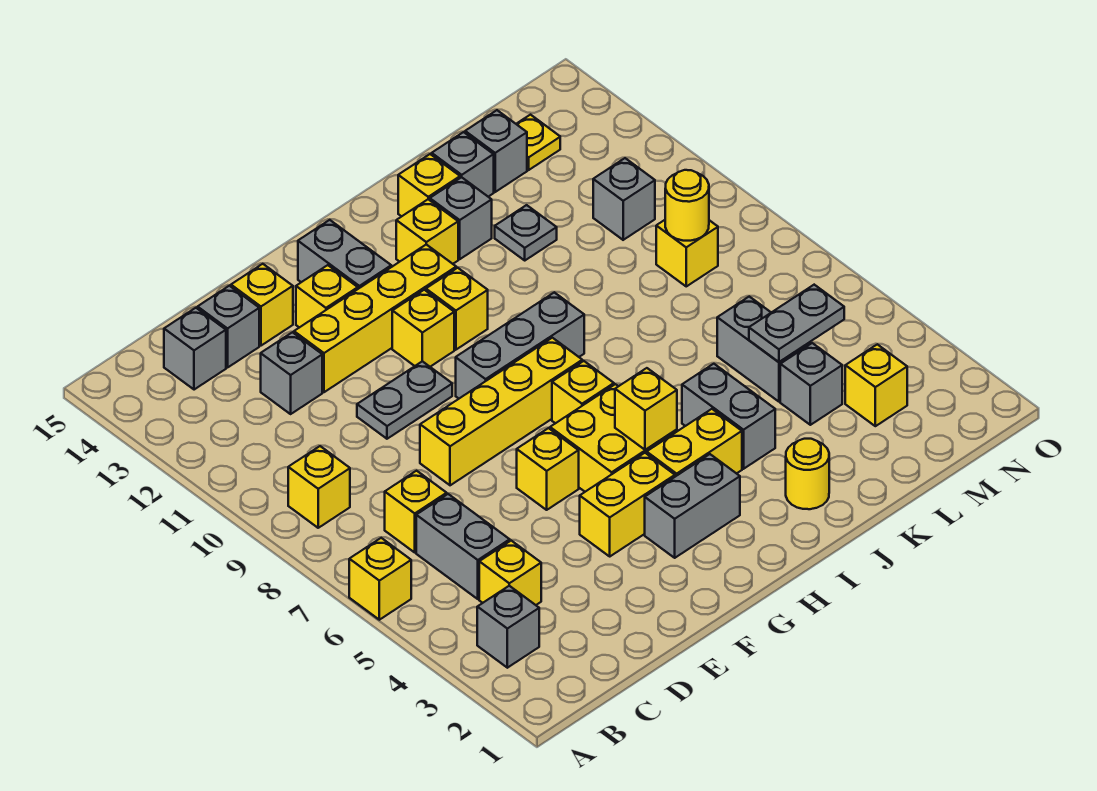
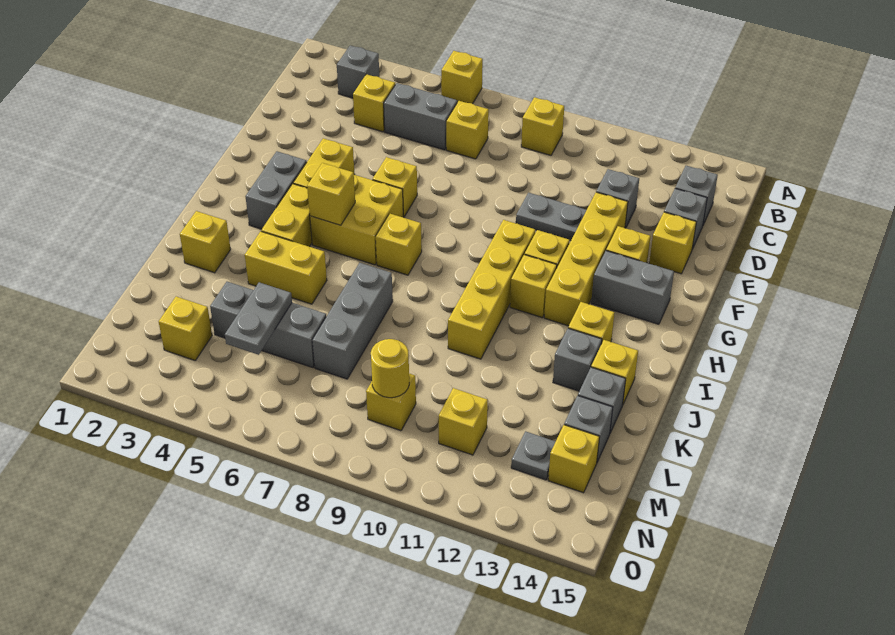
yellow brick E8:H8 level 1 -> yellow brick G10:J10 level 1
grey plate E10:F10 level 1 -> grey plate E10:E11 level 1
grey brick G9:I9 level 1 -> grey brick J7:L7 level 1
yellow round brick J2 level 1 -> yellow brick J2 level 1
grey brick J4:J5 level 1 -> yellow brick J4:J5 level 1
grey plate K12 level 1 -> grey plate M13 level 1
grey brick M11 level 1 -> yellow brick M11 level 1
yellow plate M14 level 1 -> yellow brick M14 level 1

